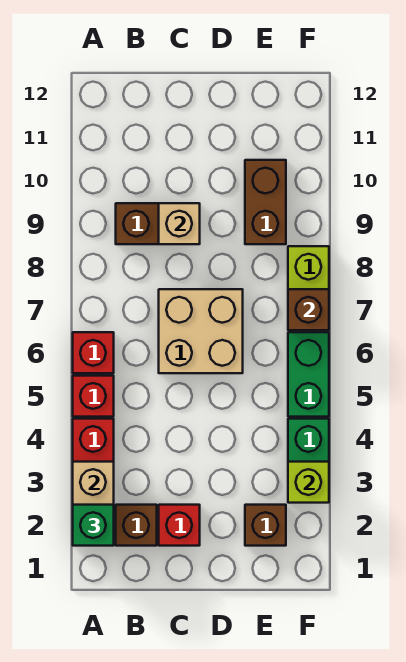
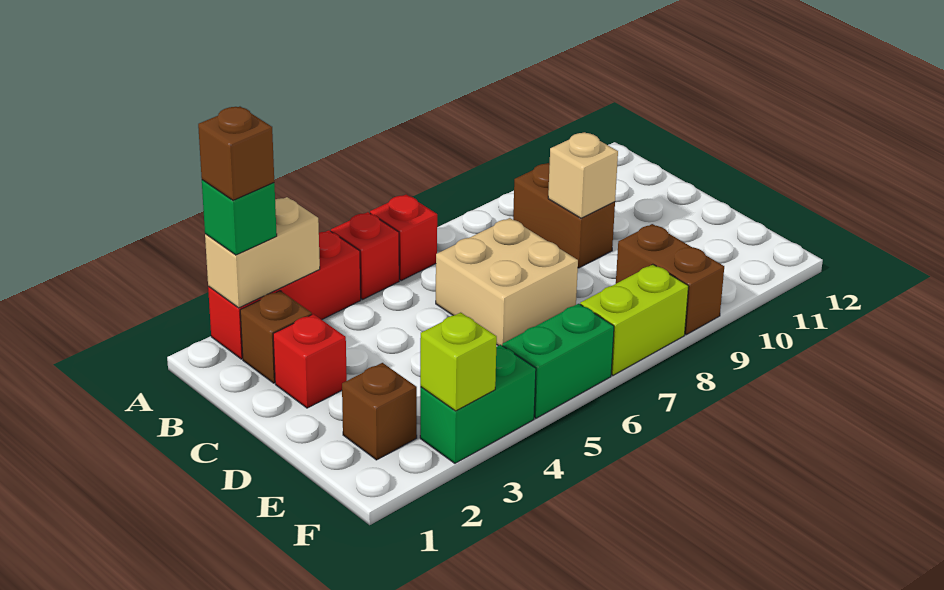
brown brick E9:E10 level 1 -> brown brick E9:F9 level 1
brown brick F7 level 2 -> brown brick A2 level 4

